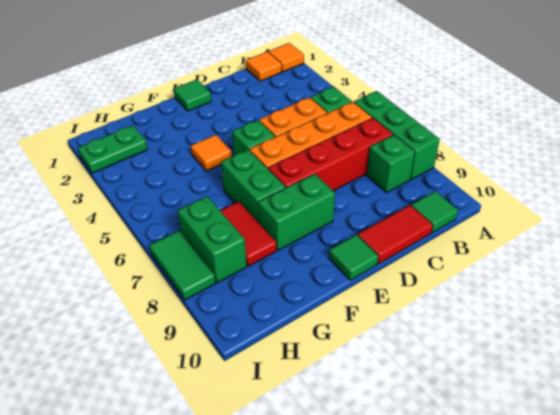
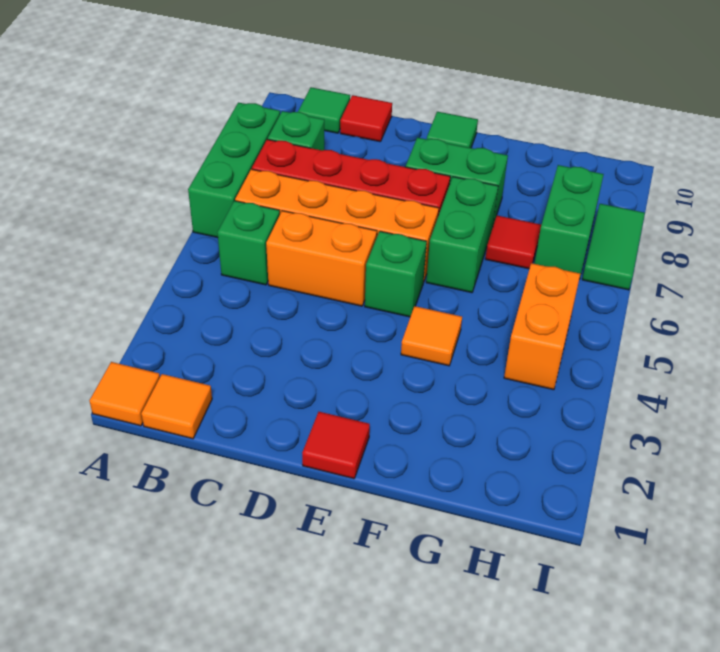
red tile C10:D10 level 1 -> red tile C10 level 1
green tile E1 level 1 -> red tile E1 level 1
red tile G7:G8 level 1 -> red tile G7 level 1
green plate H2:I2 level 1 -> none
none -> orange brick H4:H5 level 1

